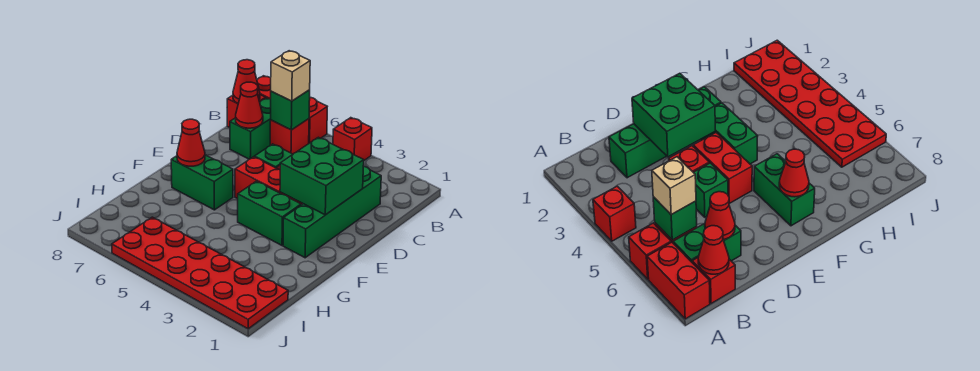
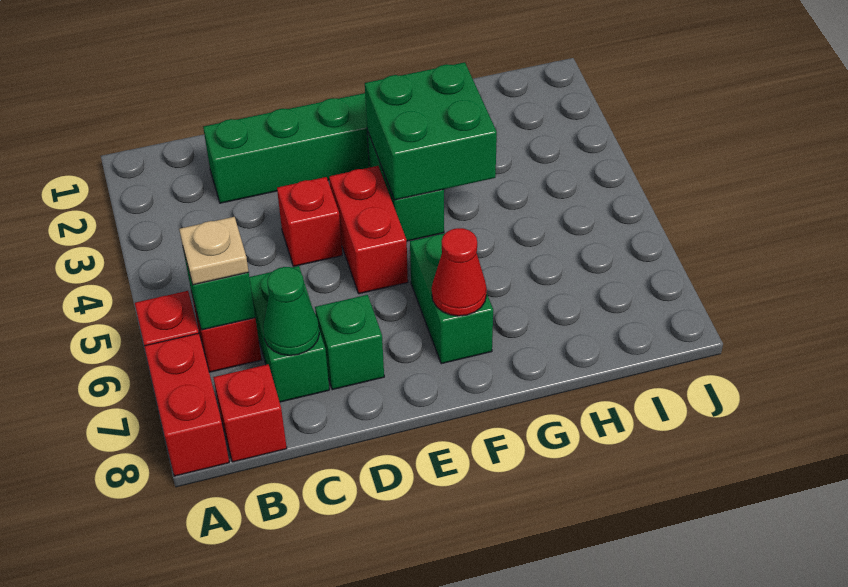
red brick A4 level 1 -> none
tan brick B6 level 3 -> tan plate B6 level 3
green brick B7:C7 level 1 -> green brick C6:C7 level 1
red cone B8 level 2 -> none
red cone C7 level 2 -> green cone C7 level 2
green brick D2:E3 level 2 -> green brick F3:G4 level 2
green brick D5 level 1 -> green brick D7 level 1
red plate I1:J6 level 1 -> none

